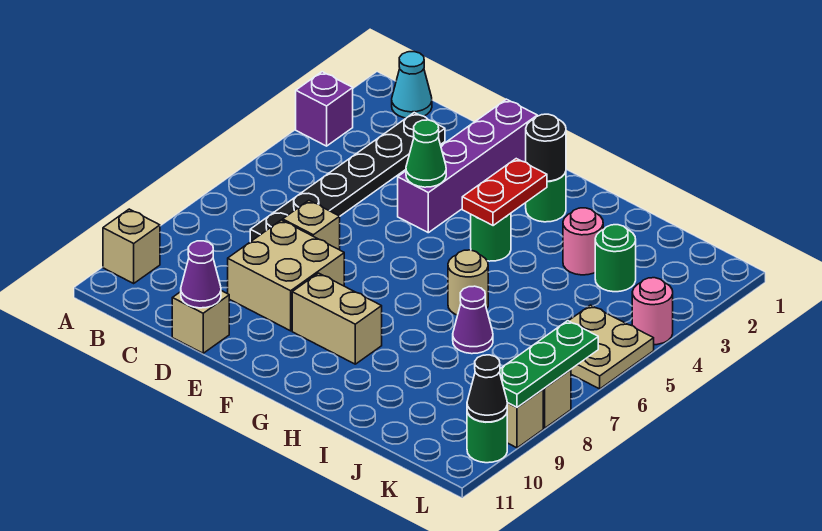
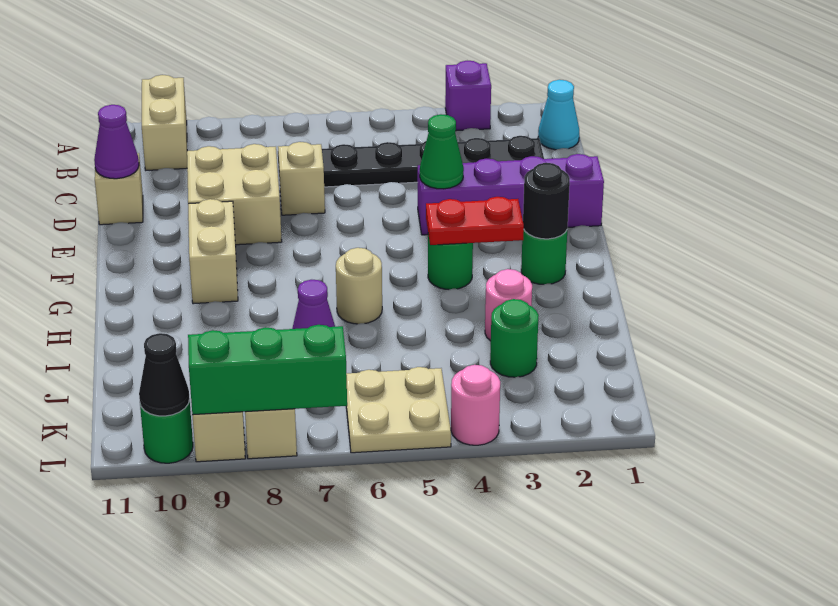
tan brick A10 level 1 -> tan brick A10:B10 level 1
green plate L7:L9 level 2 -> green brick L7:L9 level 2

